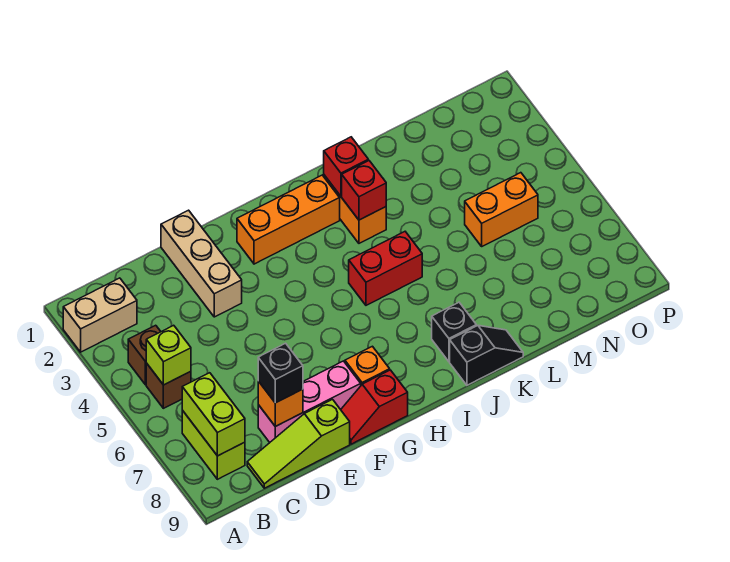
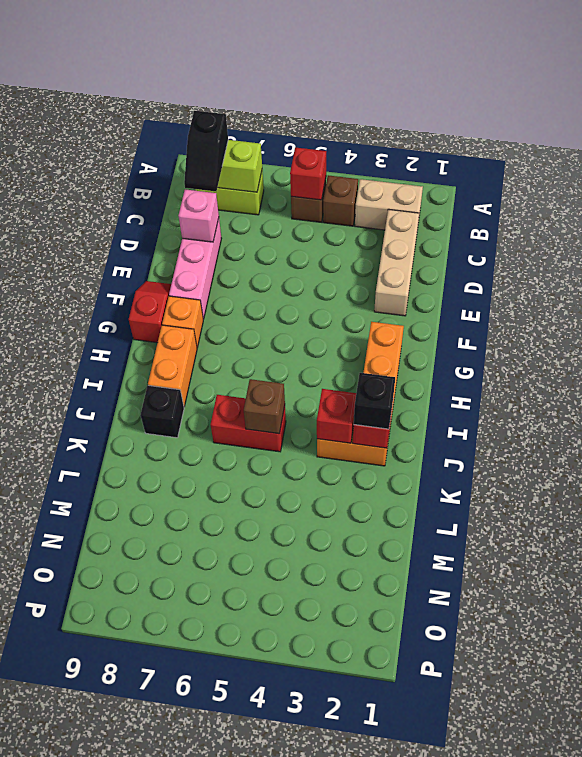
tan brick A2:B2 level 1 -> tan brick B2:B3 level 1
lime brick B5 level 2 -> red brick B5 level 2
lime slope C9:E9 level 1 top E -> none
orange brick D8 level 2 -> pink brick D8 level 2
black brick D8 level 3 -> black brick J2 level 3
tan brick E1:E3 level 1 -> tan brick C2:E2 level 1
red brick I5:J5 level 1 -> red brick J5:J6 level 1
none -> brown brick J5 level 2
black slope J9:K9 level 1 top J -> black slope B8:C8 level 3 top B
orange brick M5:N5 level 1 -> orange brick H8:I8 level 1

